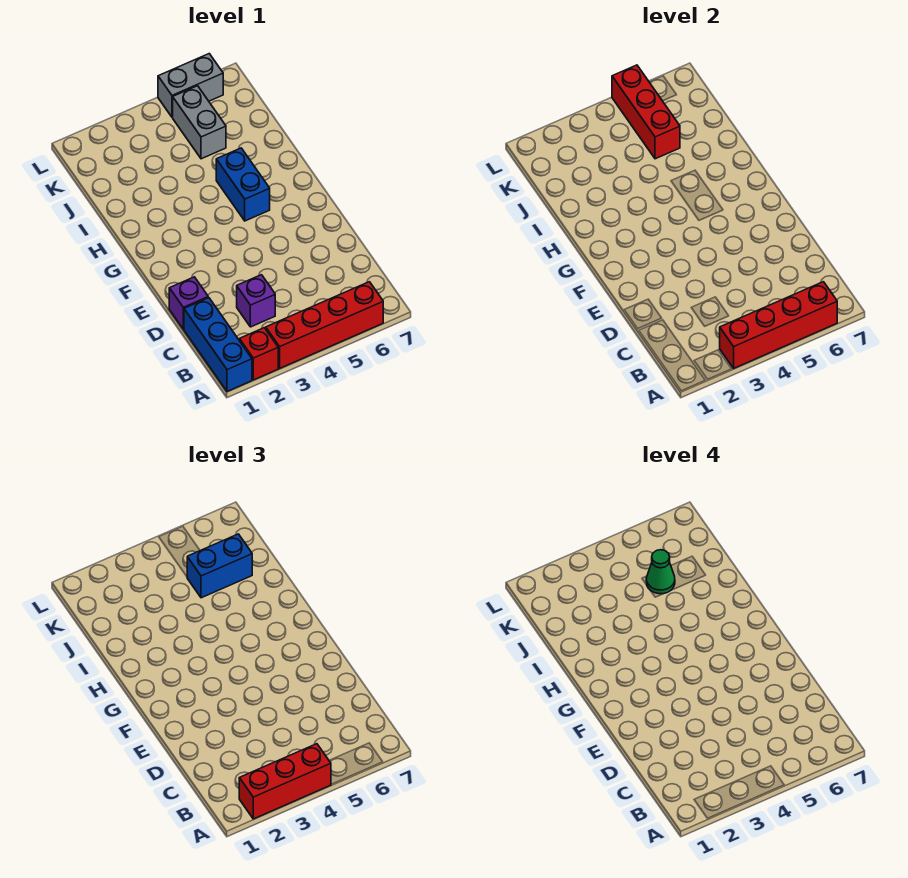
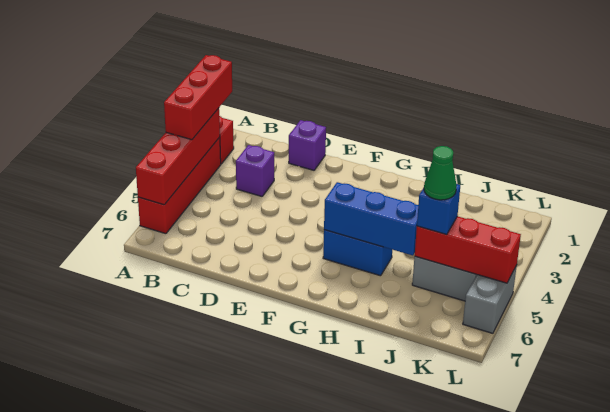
blue brick A1:C1 level 1 -> blue brick G5:I5 level 2
blue brick J5:J6 level 3 -> blue brick J5 level 3

